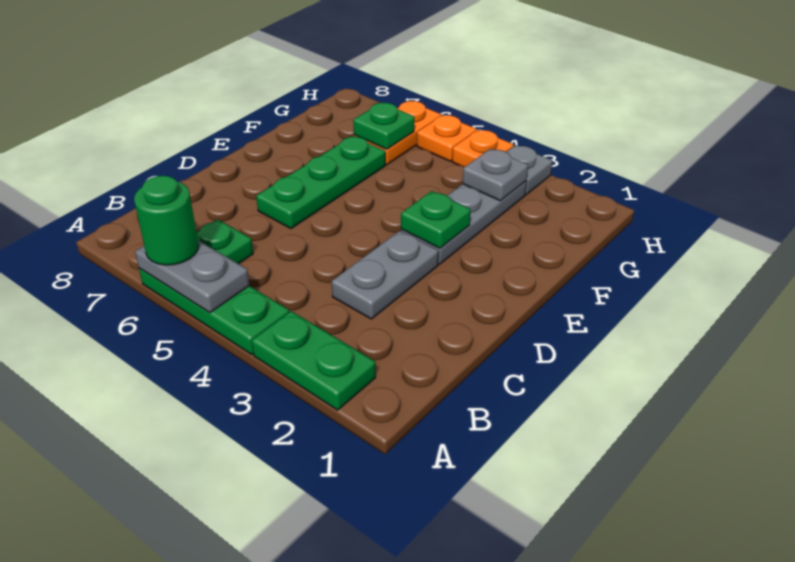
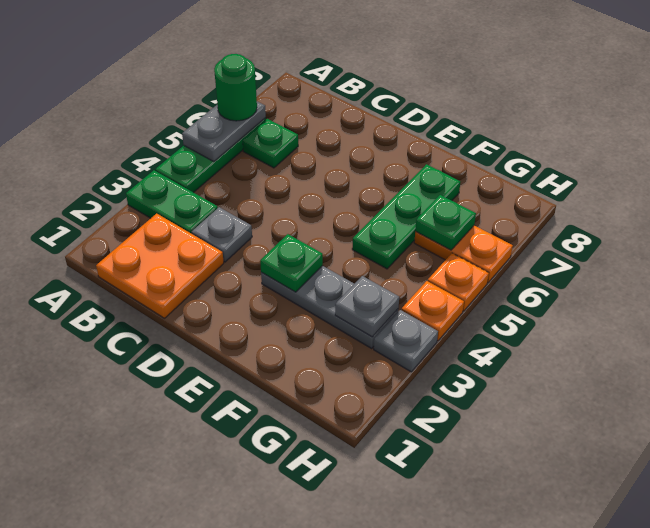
green plate A2:A3 level 1 -> green plate A3:B3 level 1
none -> orange plate B1:C2 level 1
grey plate C3:D3 level 1 -> grey plate C3 level 1
green plate D6:F6 level 1 -> green plate F5:F7 level 1

